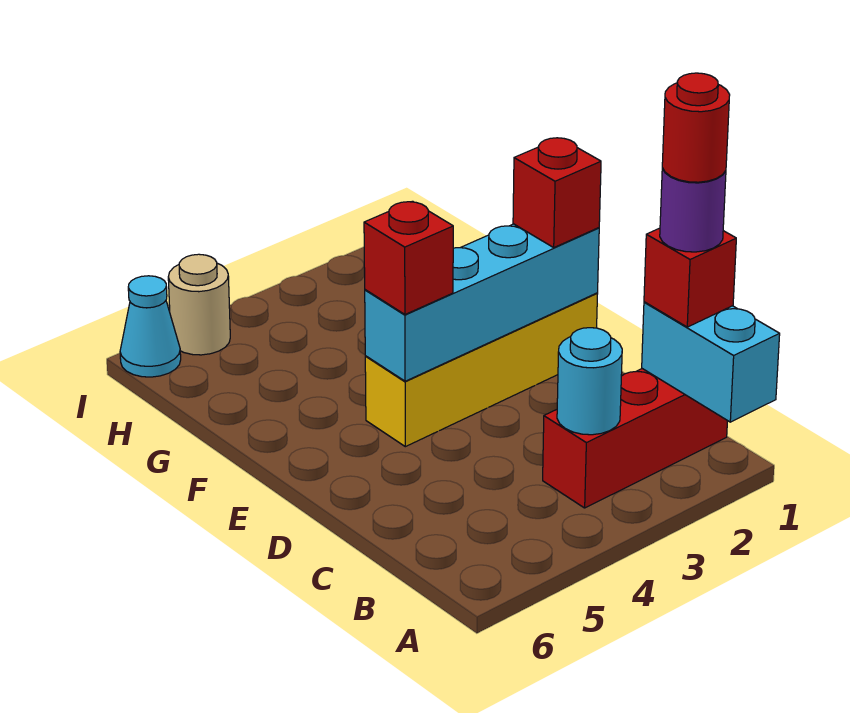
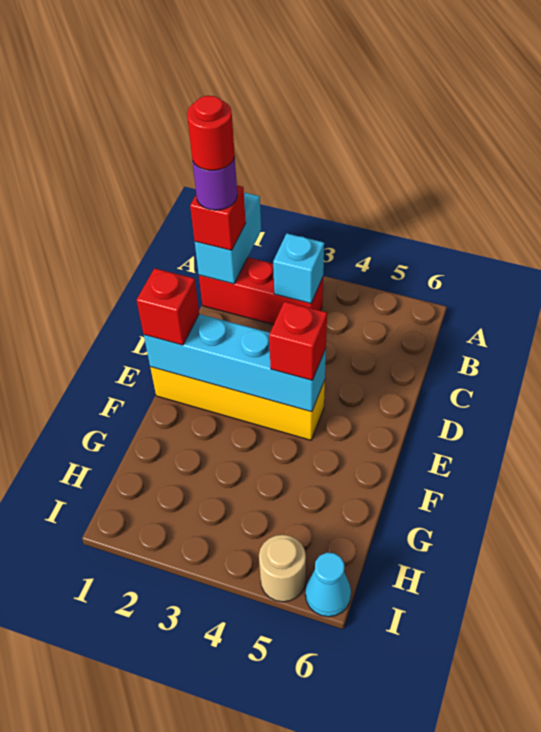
cyan round brick B3 level 2 -> cyan brick B3 level 2

